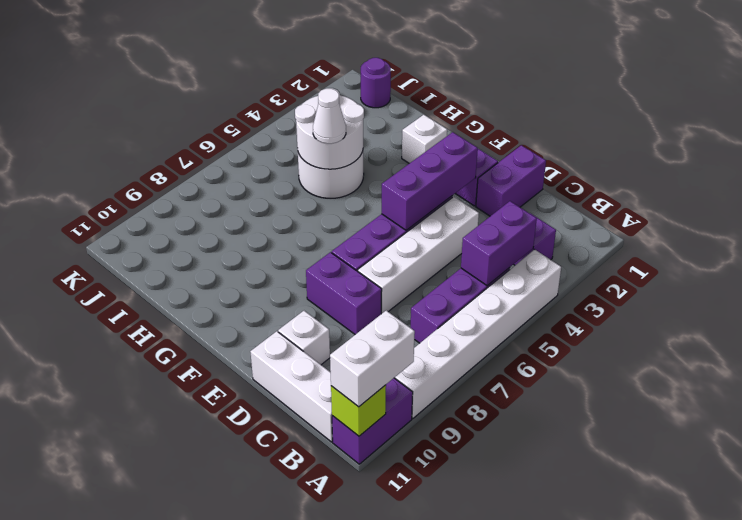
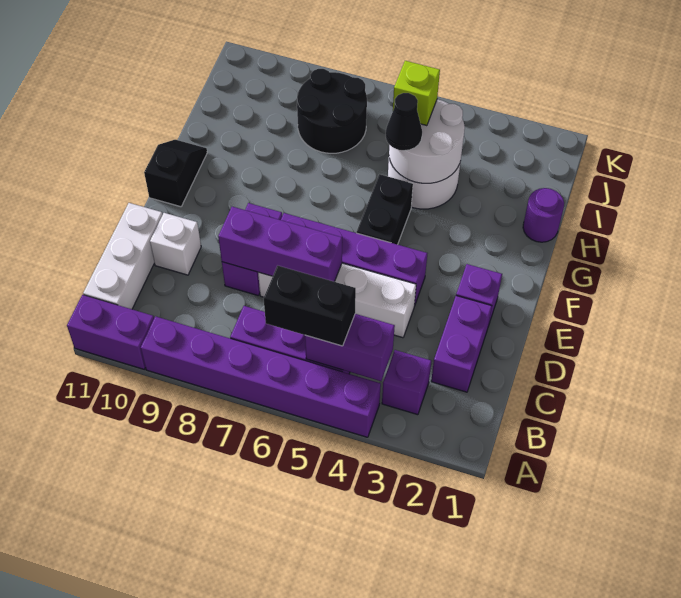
white brick A4:A9 level 1 -> purple brick A4:A9 level 1
white brick A10:A11 level 3 -> none
lime brick A11 level 2 -> lime brick I5 level 3
none -> black brick B5:B6 level 3
purple brick D1:D2 level 1 -> purple brick C2:D2 level 1
purple brick E3:E5 level 2 -> purple brick D6:D8 level 2
none -> black brick F5:G5 level 1
none -> black slope F11:G11 level 1 top F
white brick G2 level 1 -> none
white cone H5 level 3 -> black cone H5 level 3
none -> black round brick I7:J8 level 1
purple round brick J1 level 1 -> purple round brick H1 level 1

